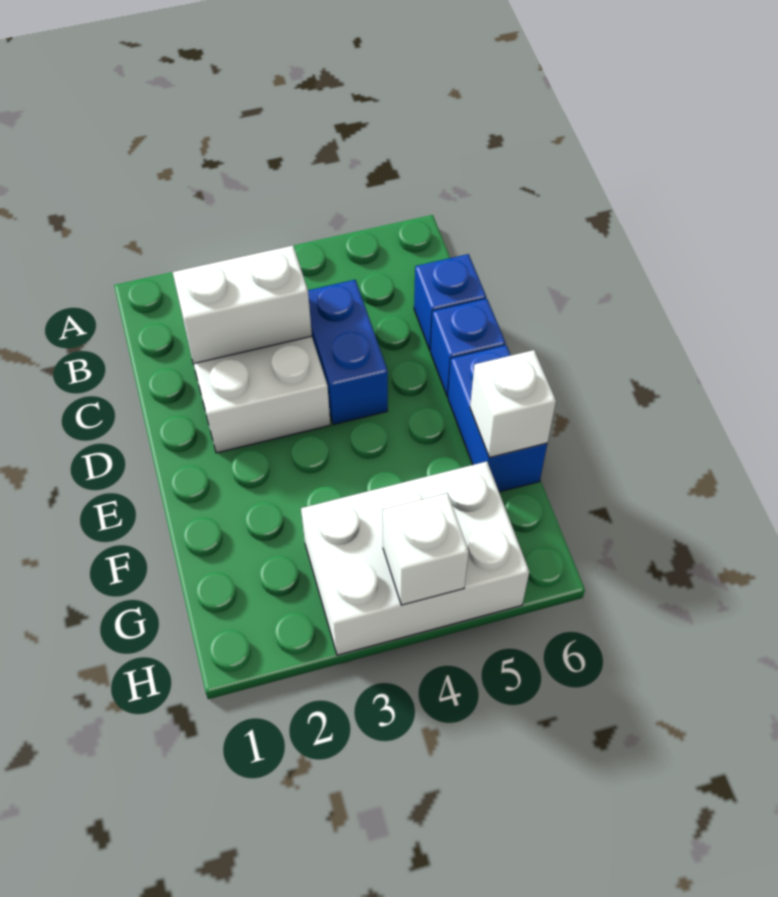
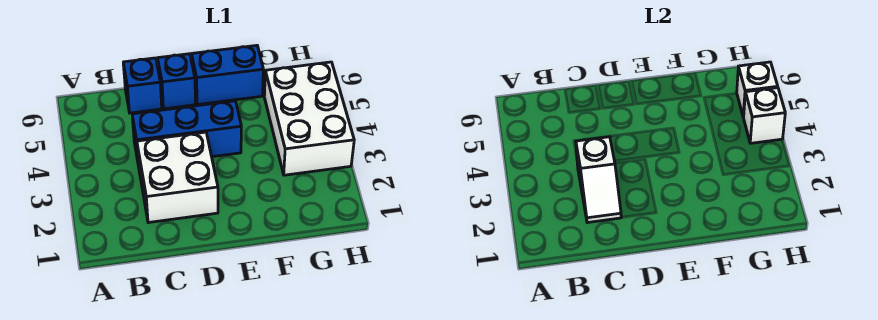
white brick C2:C3 level 2 -> white slope C2:C3 level 2 top 3
blue brick C4:D4 level 1 -> blue brick C4:E4 level 1
white brick F6 level 2 -> white brick H5 level 2

